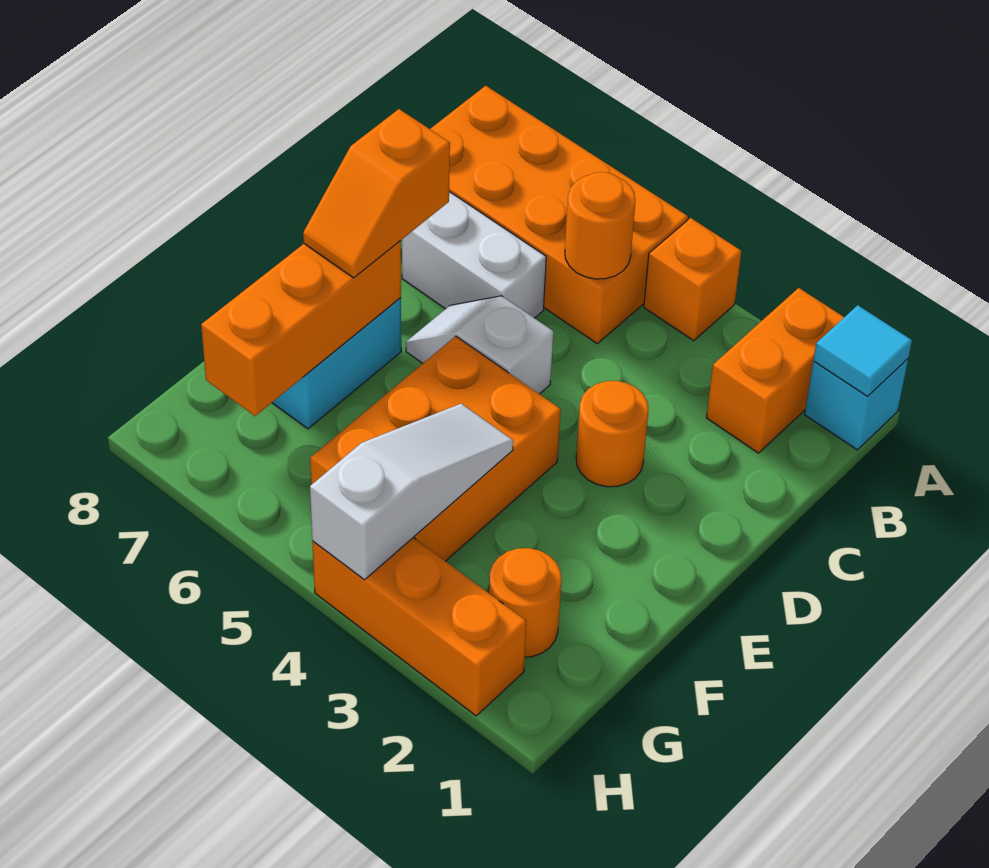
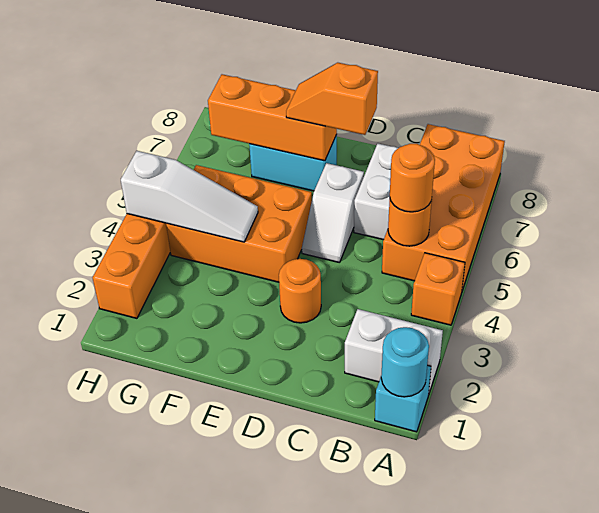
cyan tile A1 level 2 -> cyan round brick A1 level 2
orange brick A2:B2 level 1 -> white brick A2:B2 level 1
white slope D5:D6 level 1 top 5 -> white slope D5:D6 level 1 top 6
orange round brick G2 level 1 -> orange round brick B5 level 3

